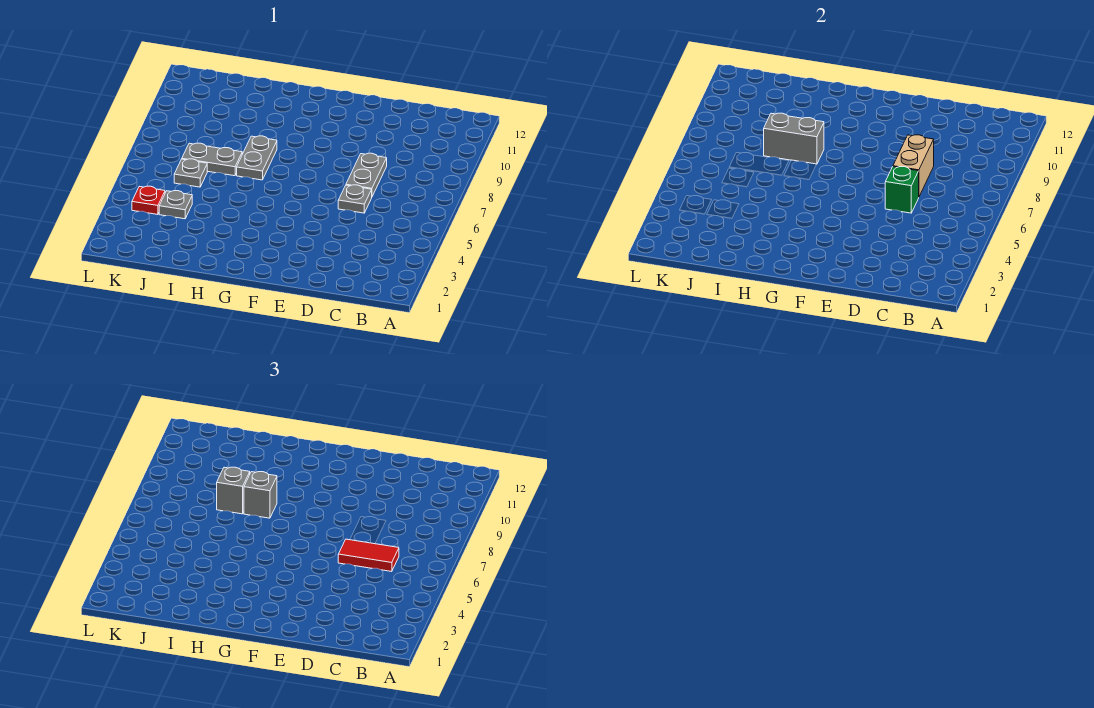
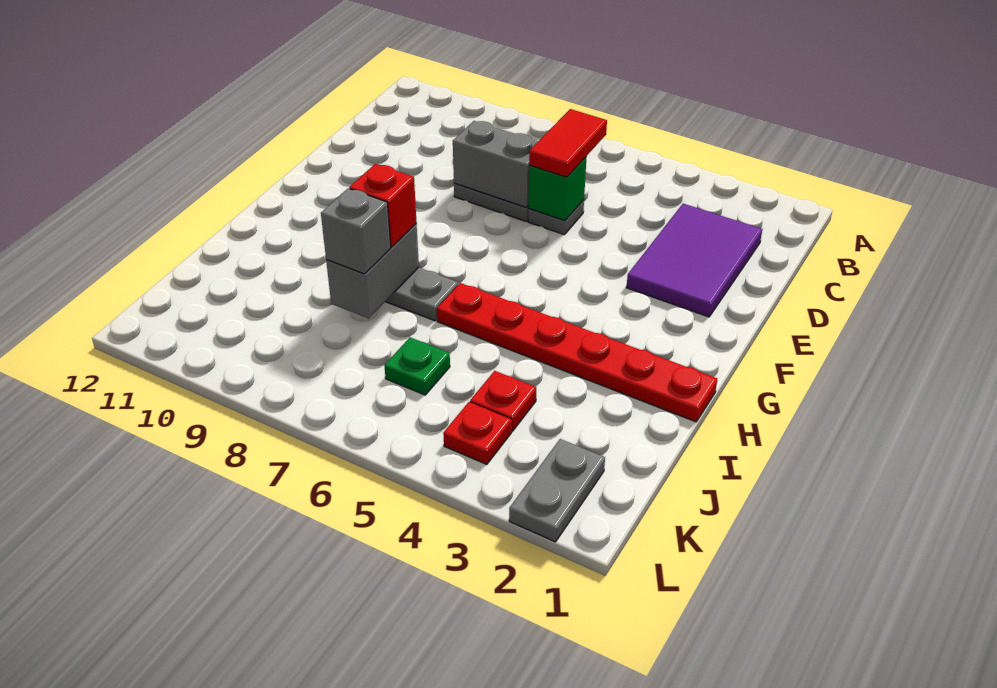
none -> purple tile C2:E3 level 1
tan brick D7:D8 level 2 -> grey brick D7:D8 level 2
none -> red plate H1:H6 level 1
grey brick H8 level 3 -> red brick H8 level 3
grey plate I7:J7 level 1 -> grey plate K2:L2 level 1
grey plate J4 level 1 -> red plate J4 level 1
grey plate J6 level 1 -> green plate J6 level 1

